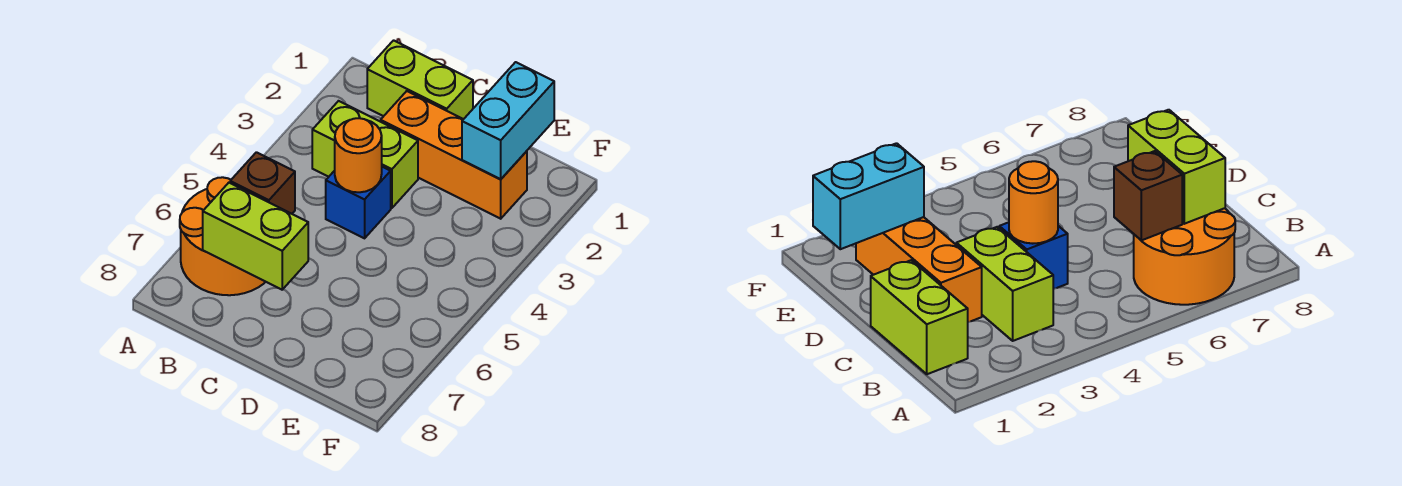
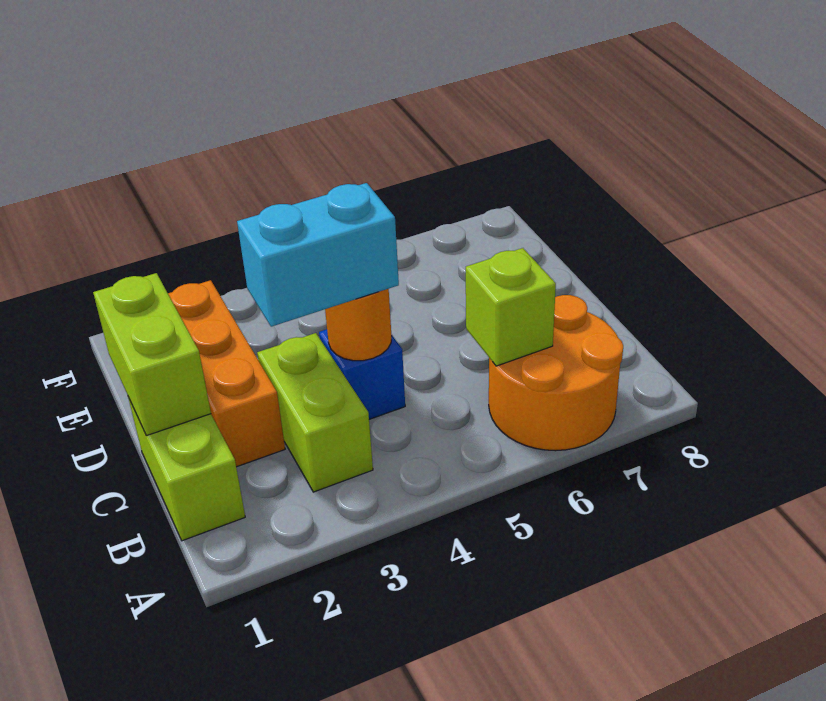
brown brick B6 level 2 -> lime brick B6 level 2
lime brick B7:C7 level 2 -> lime brick C1:D1 level 2
cyan brick E1:E2 level 2 -> cyan brick C3:C4 level 3

